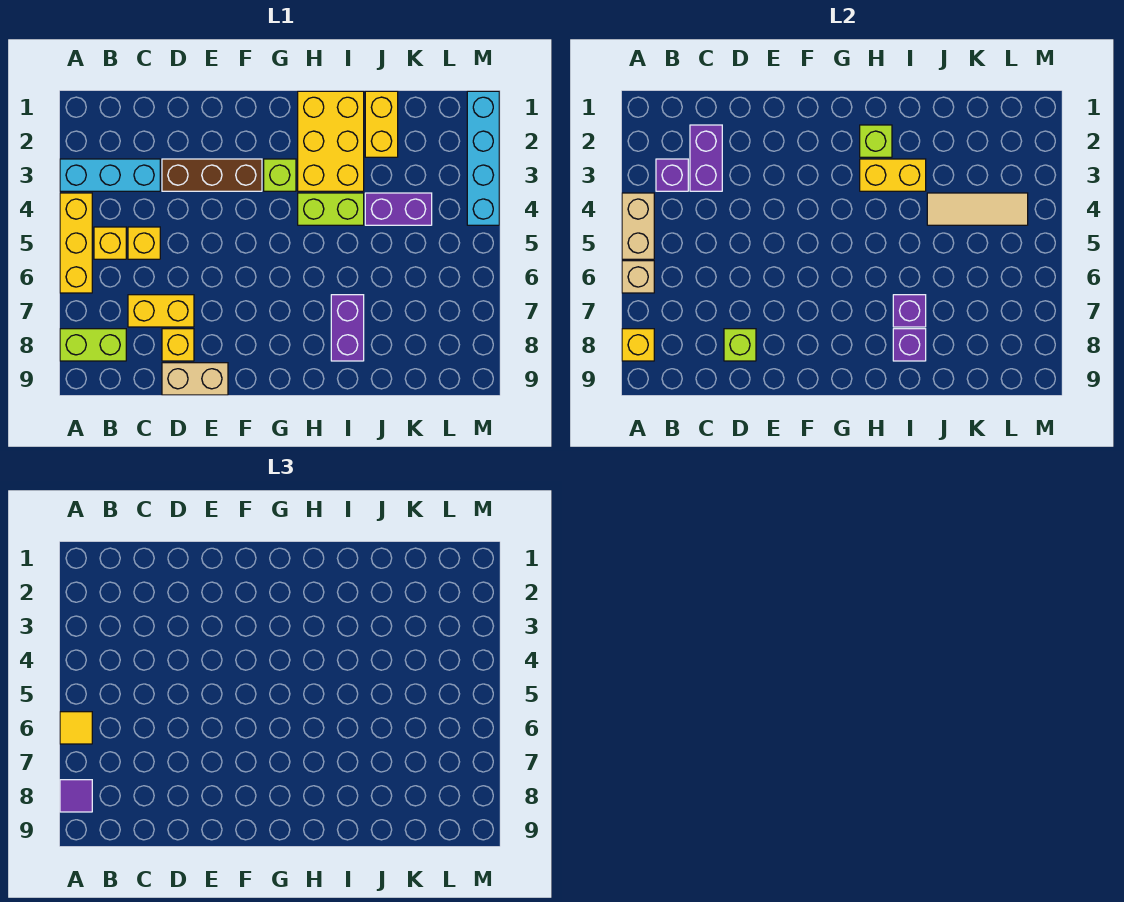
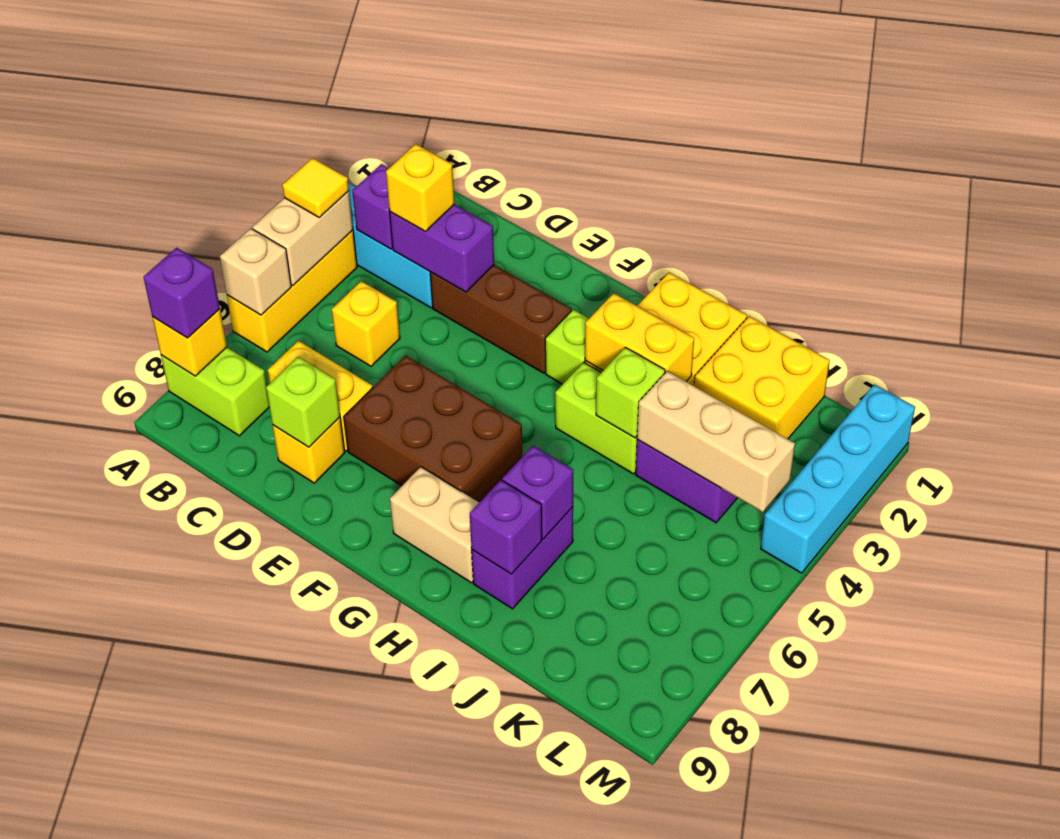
yellow tile A6 level 3 -> yellow tile A4 level 3
purple tile A8 level 3 -> purple brick A8 level 3
yellow brick B5 level 1 -> yellow brick C3 level 3
purple brick C2:C3 level 2 -> purple brick C3:D3 level 2
tan brick D9:E9 level 1 -> tan brick G8:H8 level 1
none -> brown brick E6:G7 level 1
lime brick H2 level 2 -> lime brick I4 level 2
yellow brick J1:J2 level 1 -> yellow brick J1:K2 level 1
tan tile J4:L4 level 2 -> tan brick J4:L4 level 2

